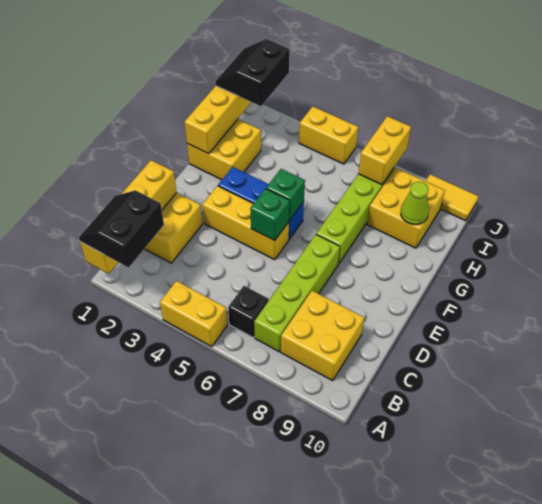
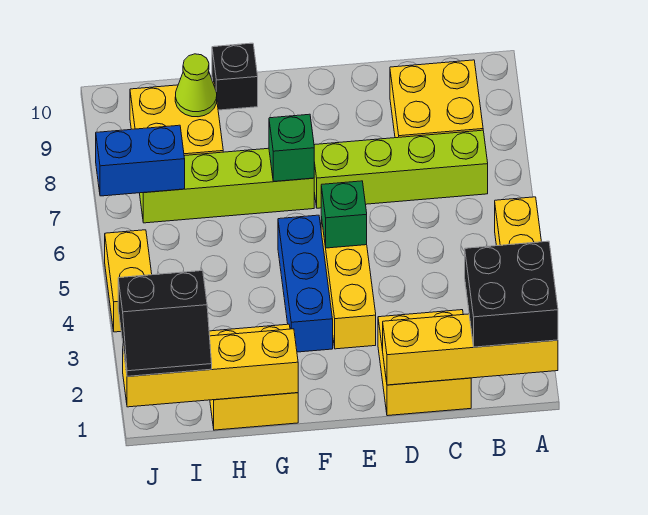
black slope A1:B2 level 3 top 2 -> black brick A1:B2 level 3
black brick B6 level 1 -> black brick G10 level 1
green brick F5 level 2 -> green brick F7 level 2
yellow brick I7:J7 level 2 -> blue brick I7:J7 level 2
yellow tile J9:J10 level 1 -> none

